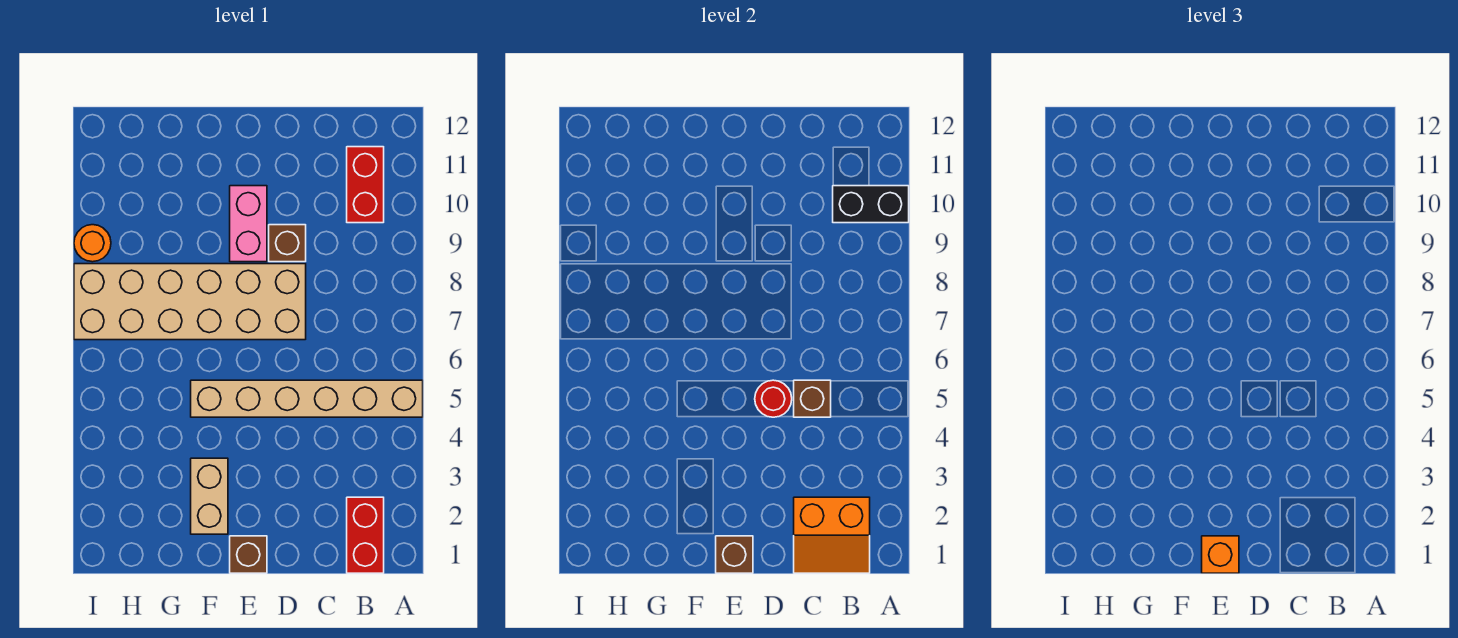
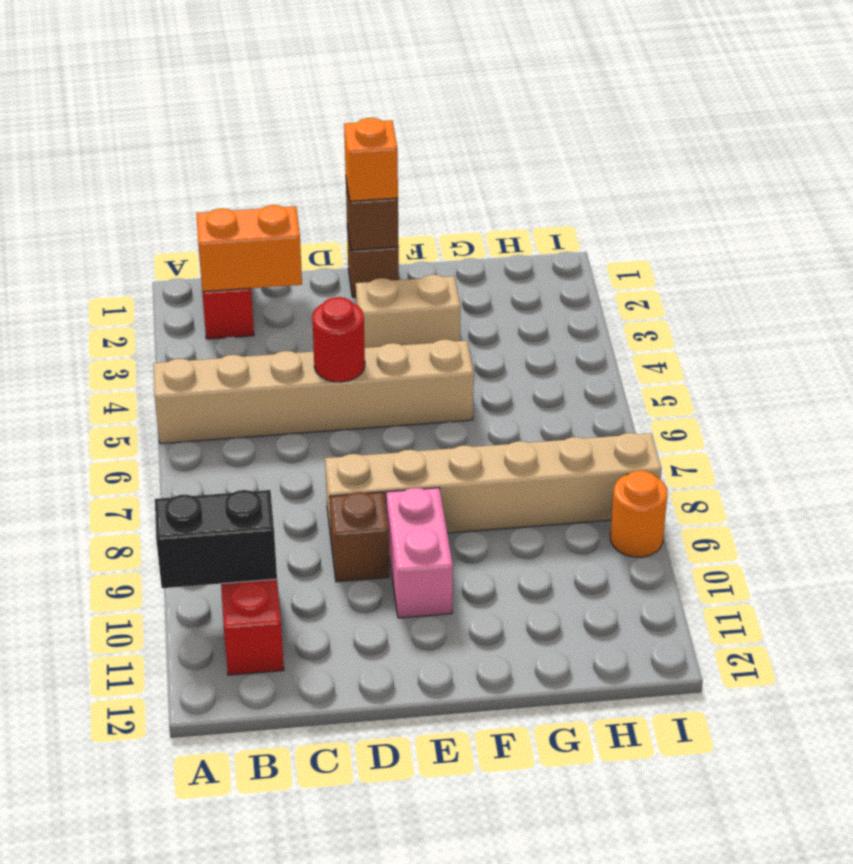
brown brick C5 level 2 -> none
tan brick D7:I8 level 1 -> tan brick D8:I8 level 1
tan brick F2:F3 level 1 -> tan brick E3:F3 level 1

